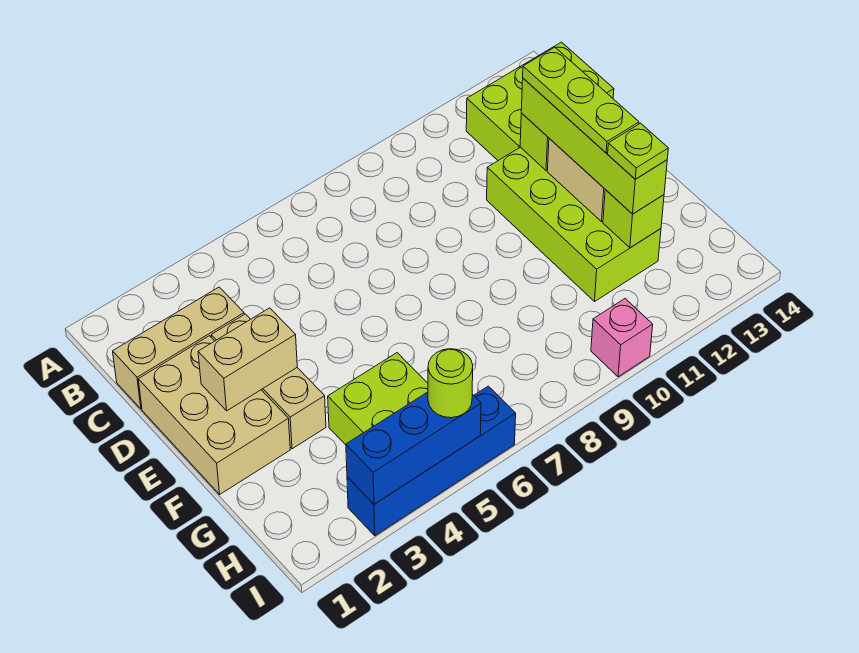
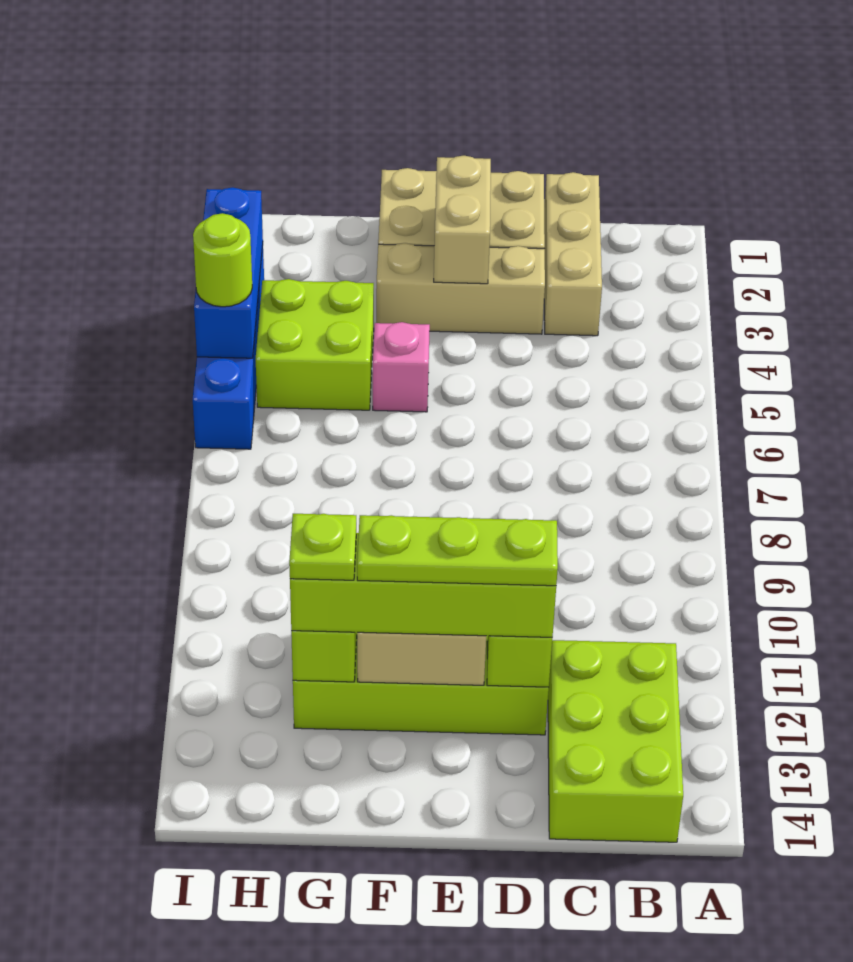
pink brick I10 level 1 -> pink brick F5 level 1

